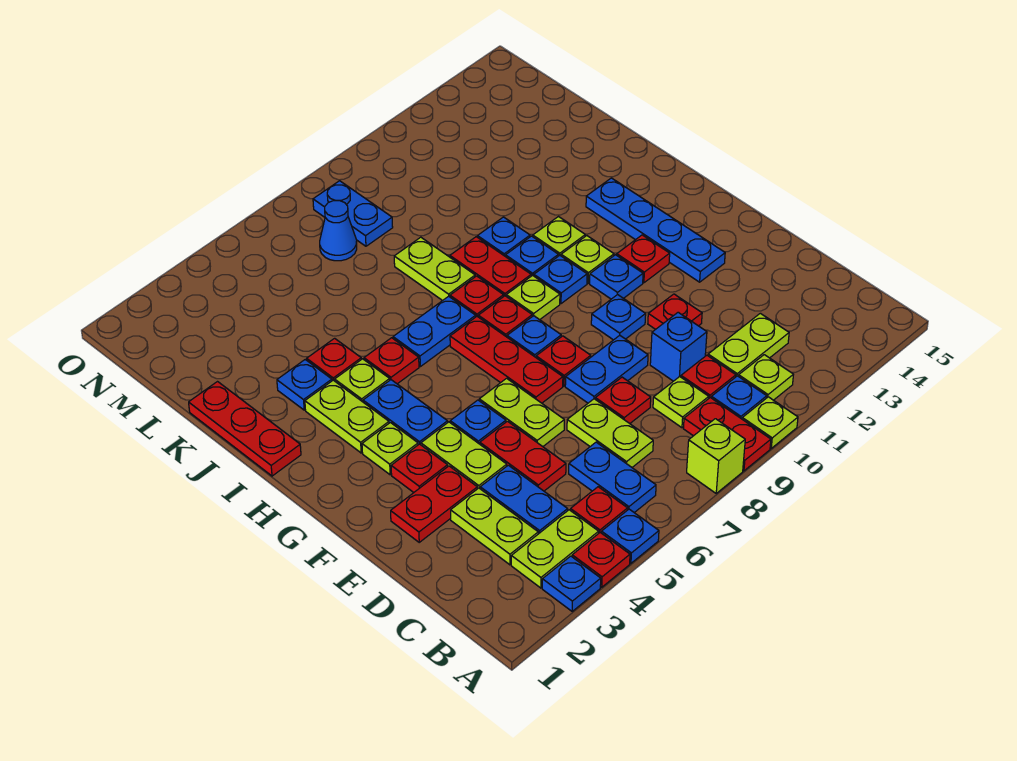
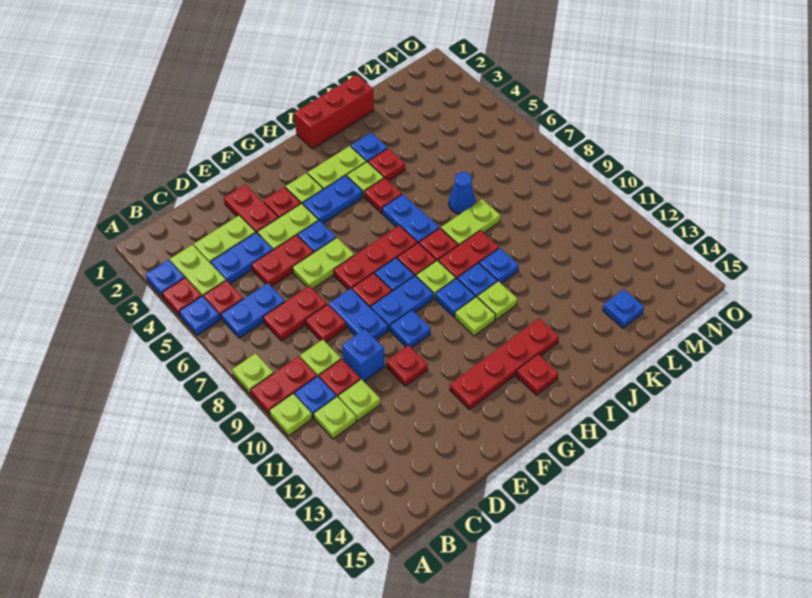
lime brick A8 level 1 -> lime plate A8 level 1
lime plate C7:D7 level 1 -> red plate C7:D7 level 1
lime plate C11:C12 level 1 -> lime plate C11 level 1
blue plate F13:I13 level 1 -> red plate F13:I13 level 1
blue plate G11 level 1 -> blue plate L14 level 1
red plate G12 level 1 -> red plate H14 level 1
red plate I1:K1 level 1 -> red brick I1:K1 level 1
blue cone M7 level 1 -> blue cone K7 level 1
blue plate M8:N8 level 1 -> blue plate F9:G9 level 1

